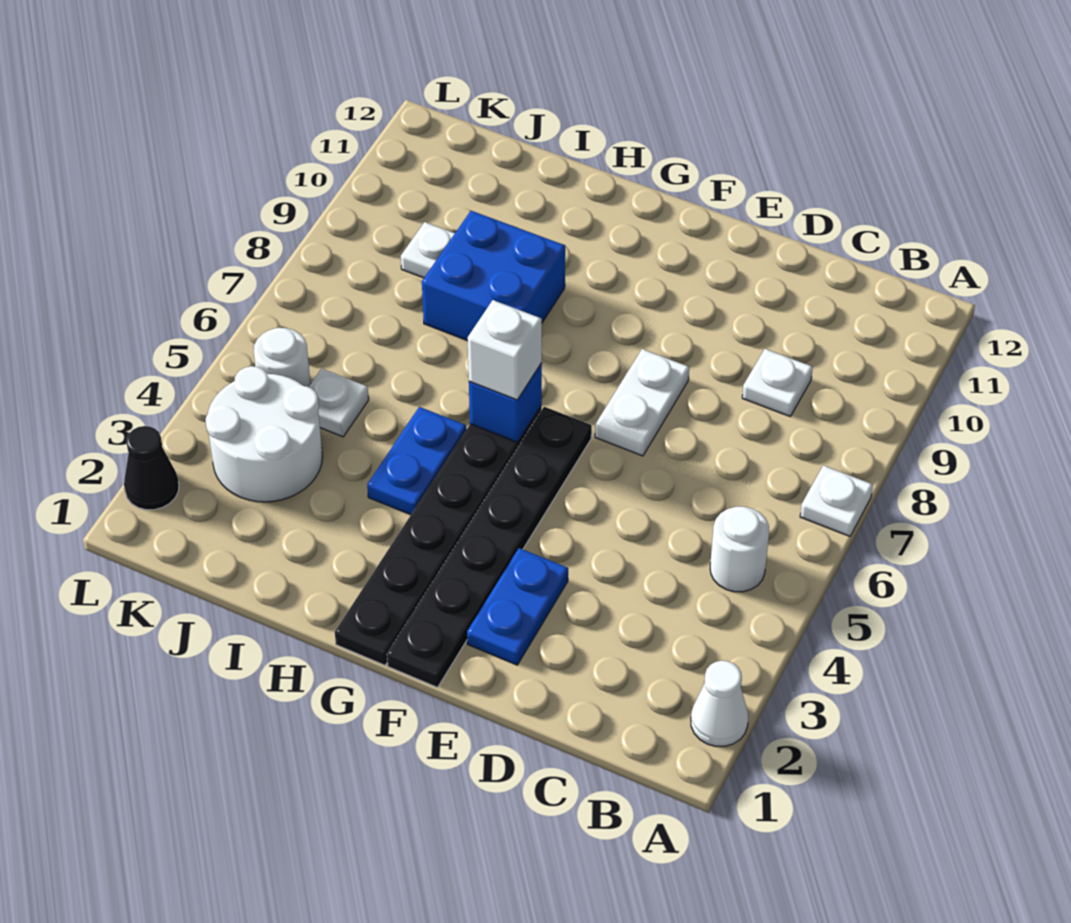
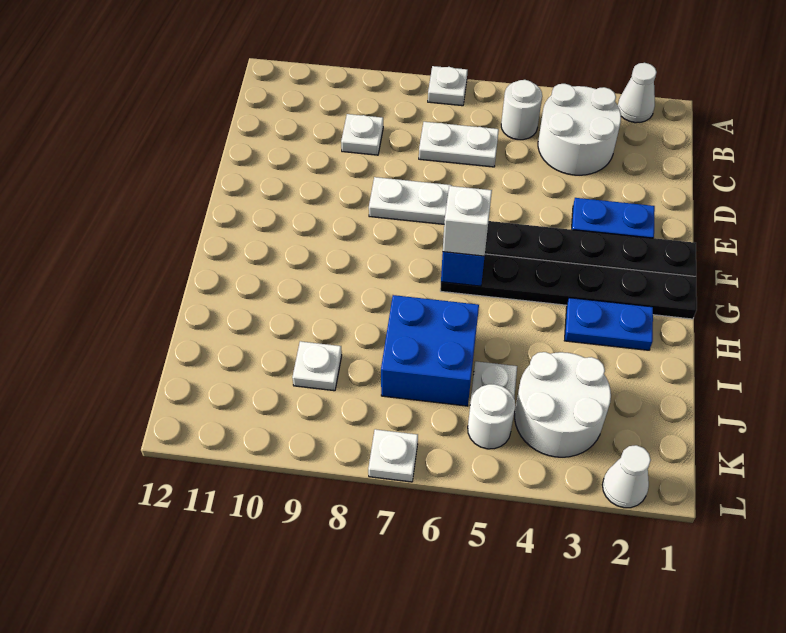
none -> white round brick B3:C4 level 1
none -> white plate C6:C7 level 1
blue plate H4:H5 level 1 -> blue plate H2:H3 level 1
blue brick H8:I9 level 1 -> blue brick I6:J7 level 1
black cone L2 level 1 -> white cone L2 level 1
none -> white plate L7 level 1

